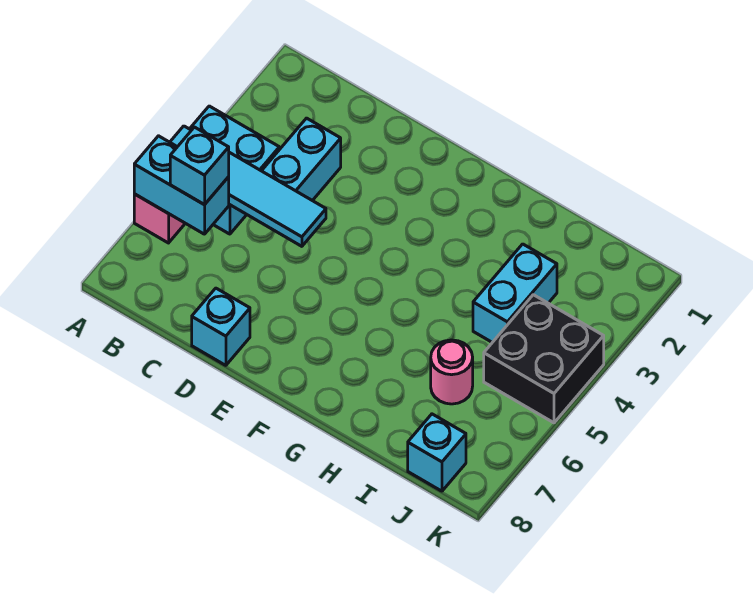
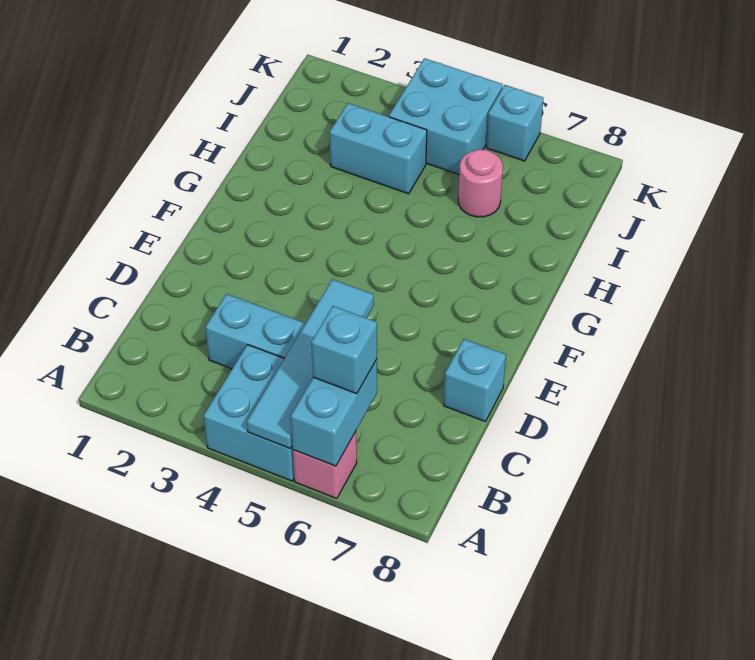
black brick J4:K5 level 1 -> cyan brick J4:K5 level 1
cyan brick J8 level 1 -> cyan brick K6 level 1

